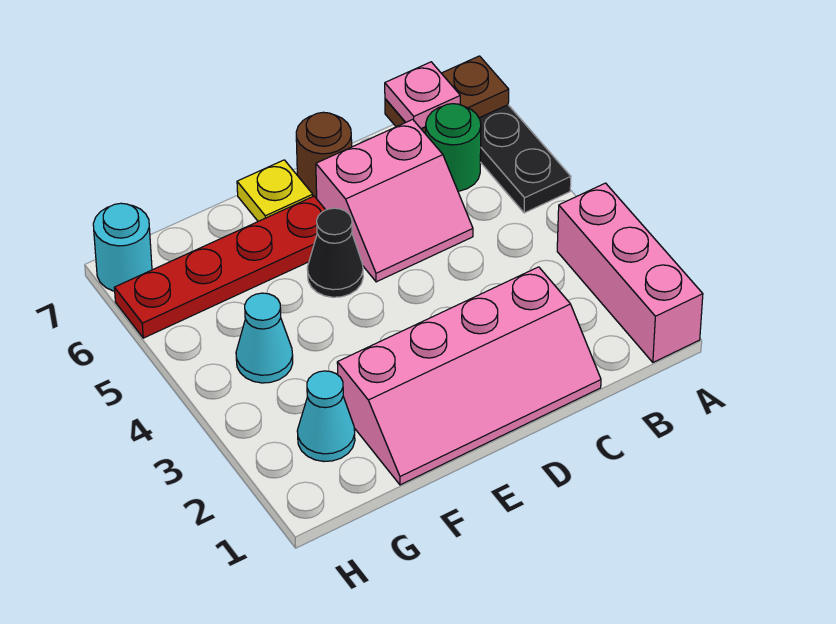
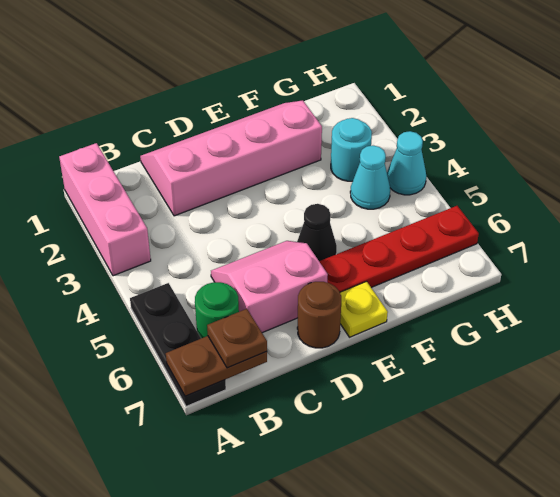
pink plate B7 level 3 -> brown plate B7 level 3
cyan cone G2 level 1 -> cyan cone H4 level 1
cyan round brick H7 level 1 -> cyan round brick G3 level 1

